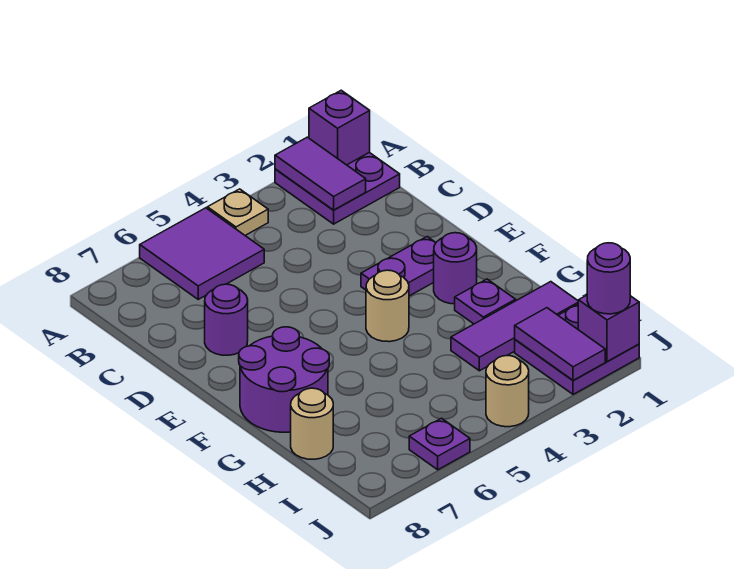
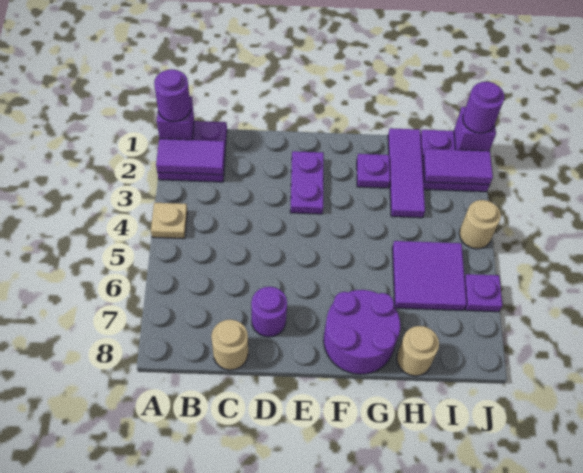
purple tile A5:B6 level 1 -> purple tile H5:I6 level 1
purple round brick F2 level 1 -> purple round brick A1 level 3
tan round brick F4 level 1 -> tan round brick C8 level 1

